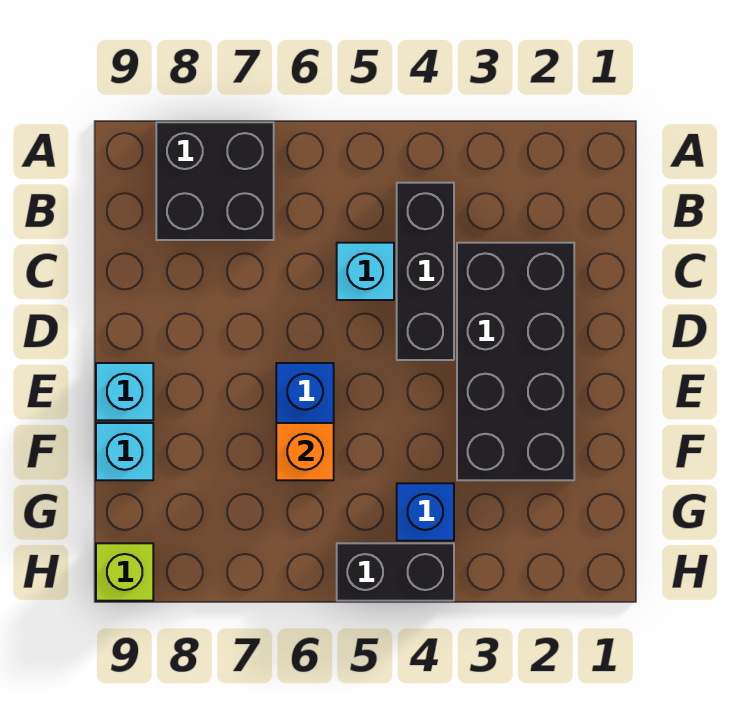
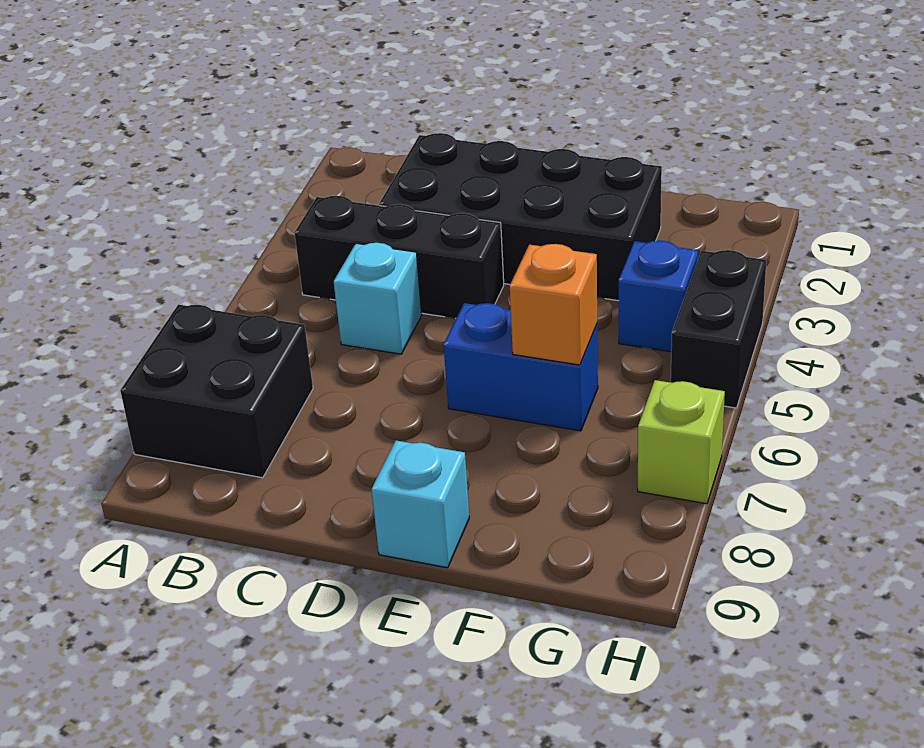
cyan brick F9 level 1 -> none
lime brick H9 level 1 -> lime brick H7 level 1

